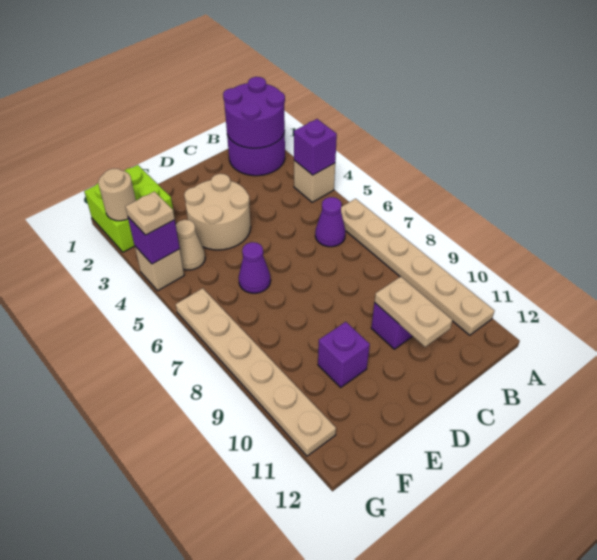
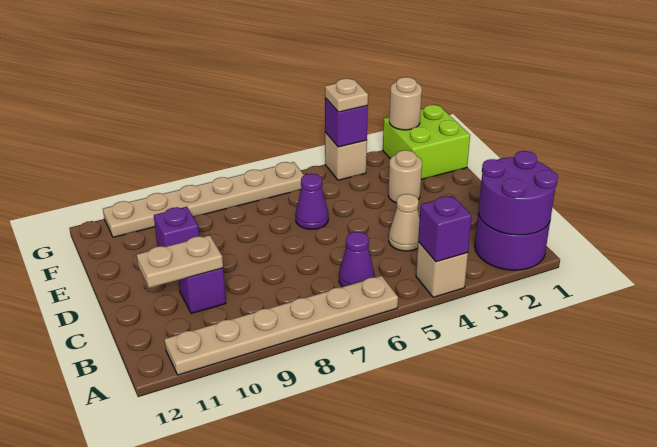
tan round brick D3:E4 level 1 -> tan round brick E3 level 1
tan cone F4 level 1 -> tan cone C4 level 1

